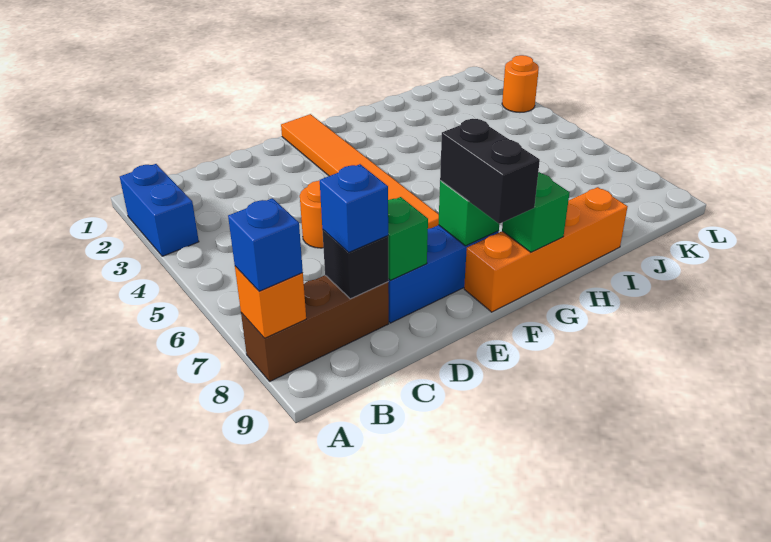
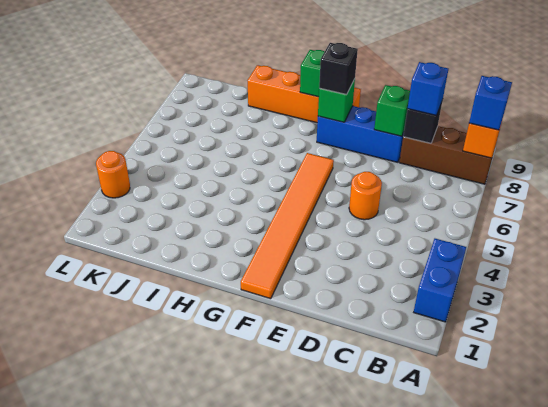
black brick F8:F9 level 3 -> black brick F8 level 3

